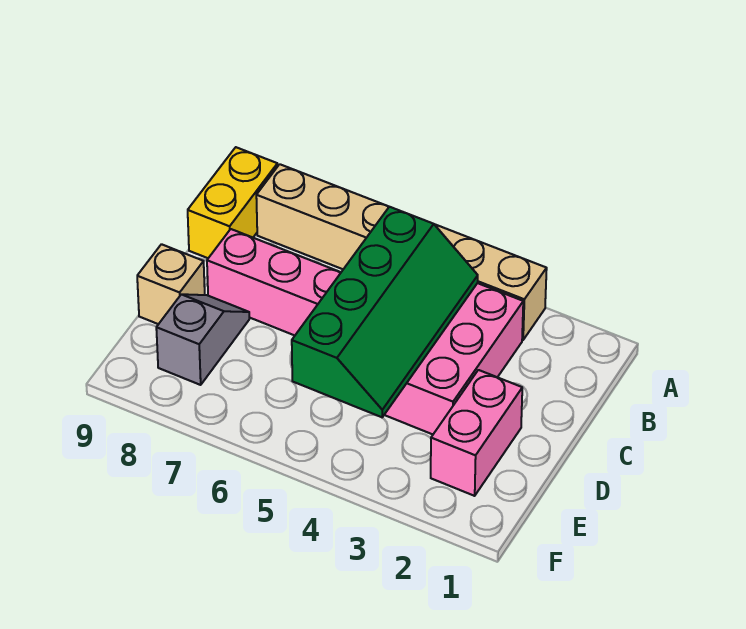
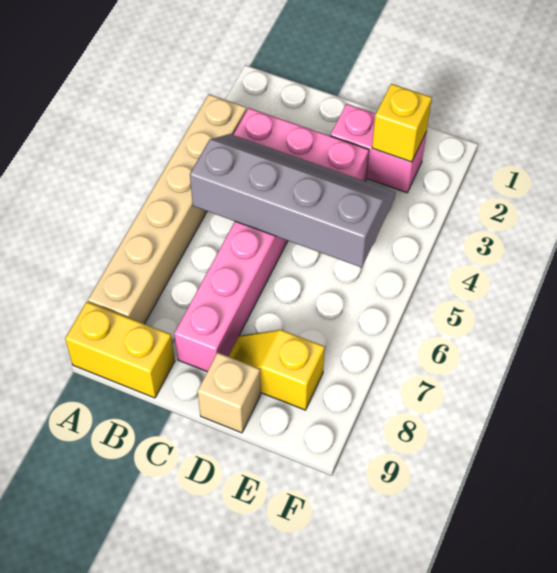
green slope B4:E5 level 2 top 5 -> grey slope B4:E5 level 2 top 5
grey slope D8:E8 level 1 top E -> yellow slope D8:E8 level 1 top E
none -> yellow brick E2 level 2

